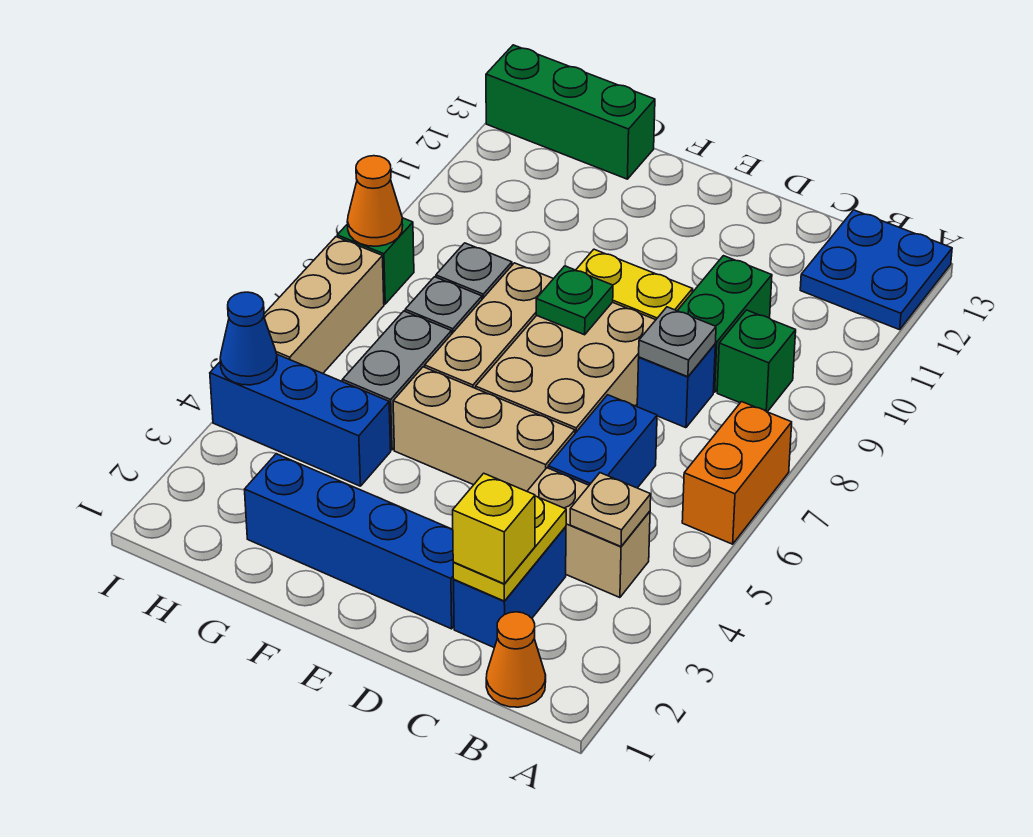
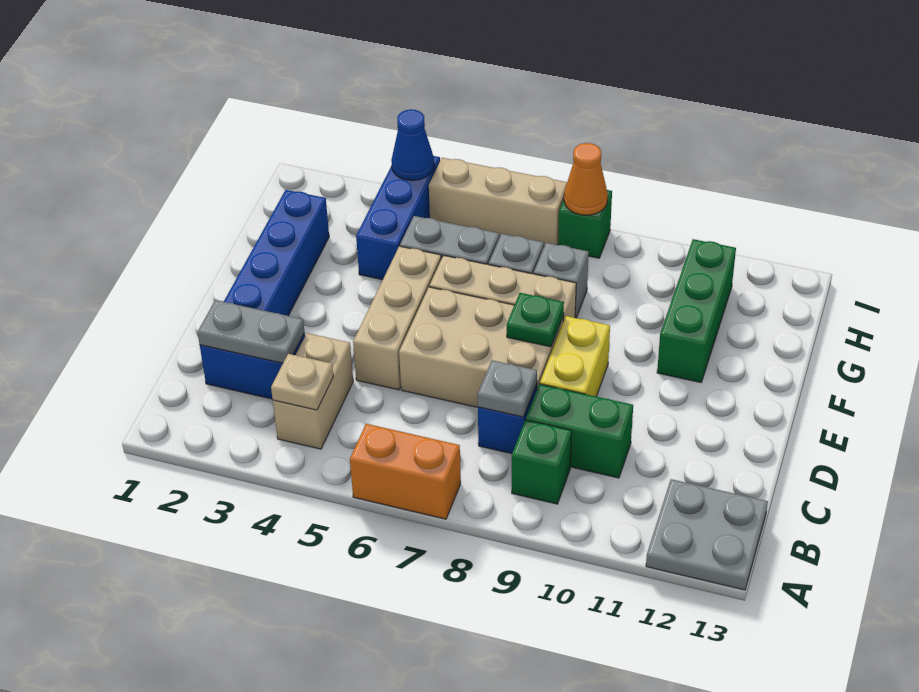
blue plate A12:B13 level 1 -> grey plate A12:B13 level 1
orange cone B1 level 1 -> none
yellow plate C2:C3 level 2 -> grey plate C2:C3 level 2
yellow brick C2 level 3 -> none
blue brick C5:C6 level 1 -> none
green brick G13:I13 level 1 -> green brick F11:H11 level 1

